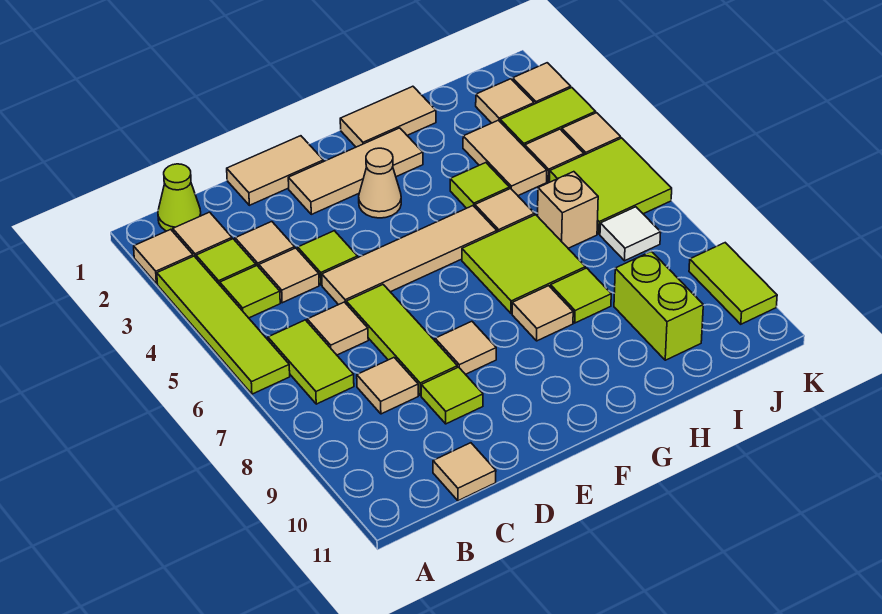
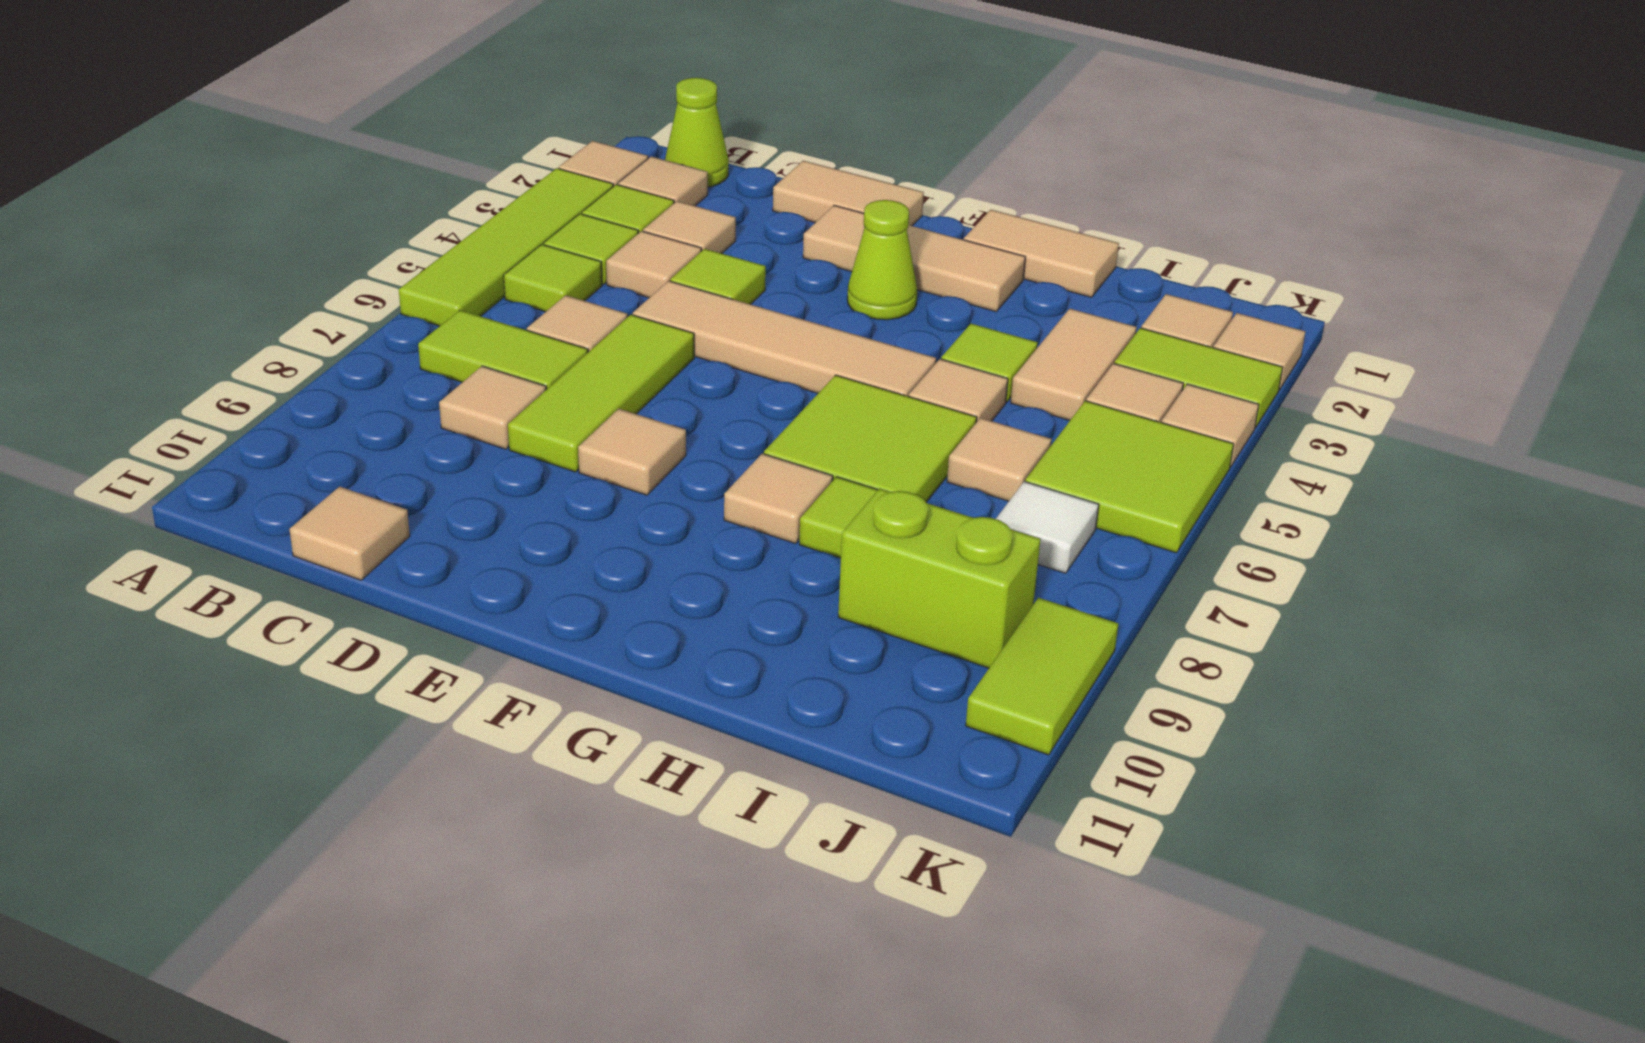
lime tile B6:B7 level 1 -> lime tile B7:C7 level 1
lime tile D9 level 1 -> lime tile B5 level 1
tan cone F3 level 1 -> lime cone F3 level 1
tan brick I6 level 1 -> tan tile I6 level 1
lime brick I9:I10 level 1 -> lime brick I9:J9 level 1

